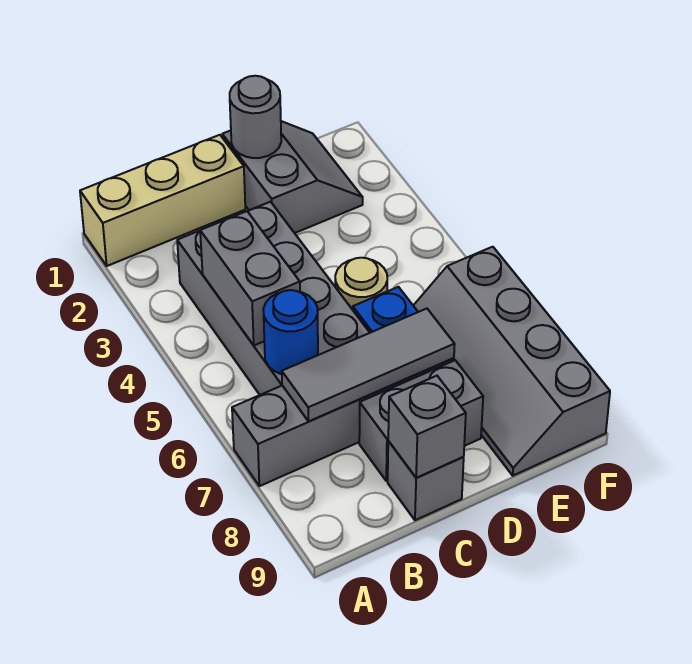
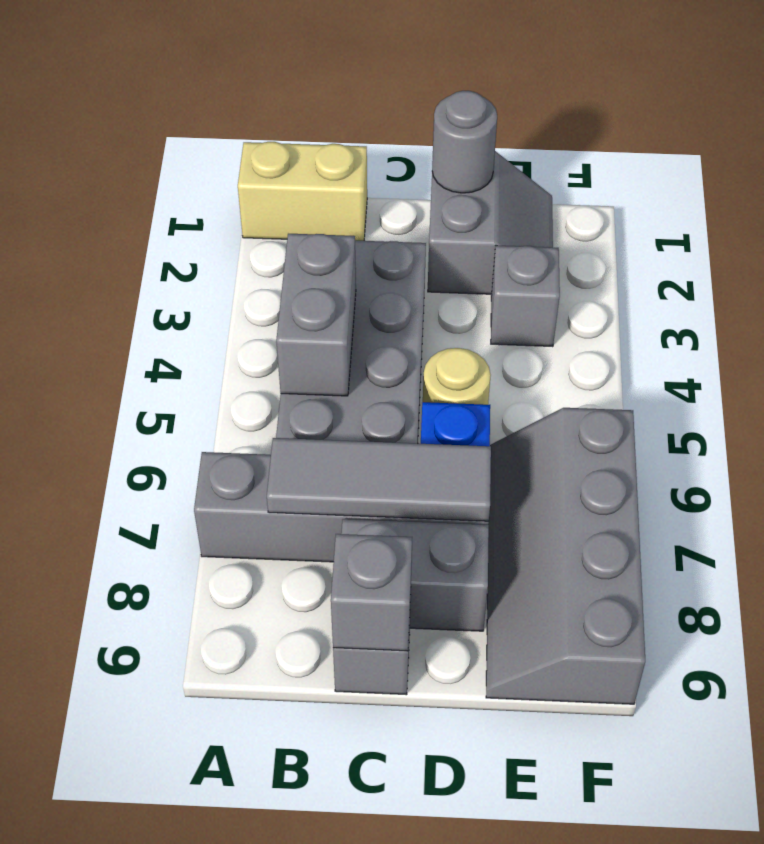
tan brick A1:C1 level 1 -> tan brick A1:B1 level 1
blue round brick B6 level 2 -> none
none -> grey brick E3 level 1

